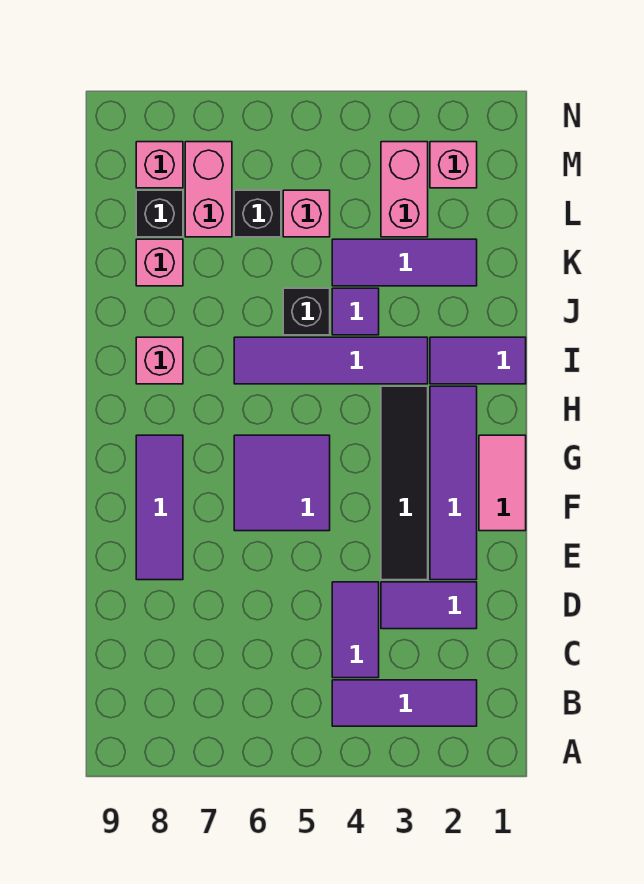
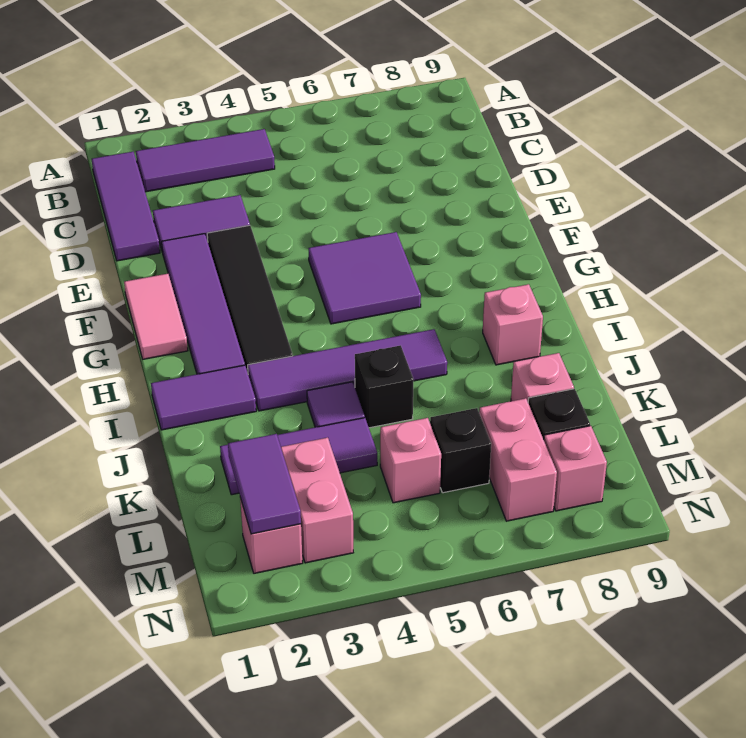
purple tile C4:D4 level 1 -> purple tile L2:M2 level 2
purple tile E8:G8 level 1 -> purple tile B1:D1 level 1

